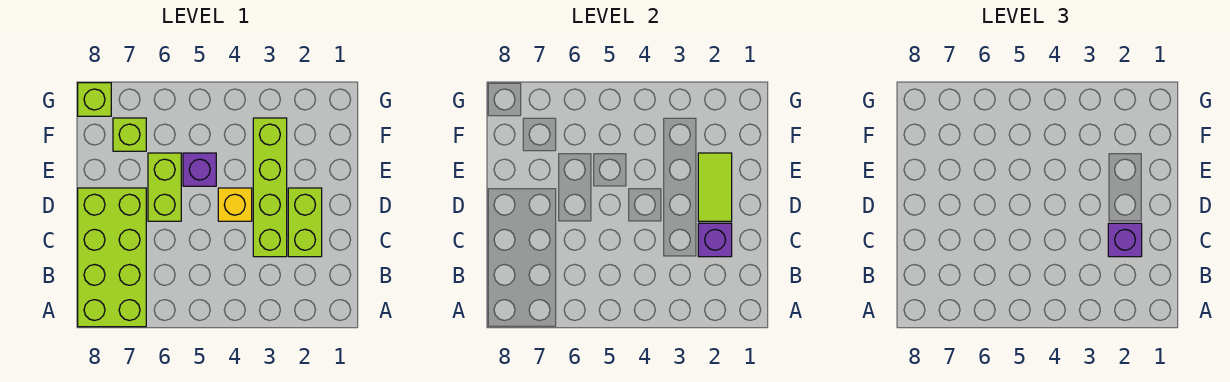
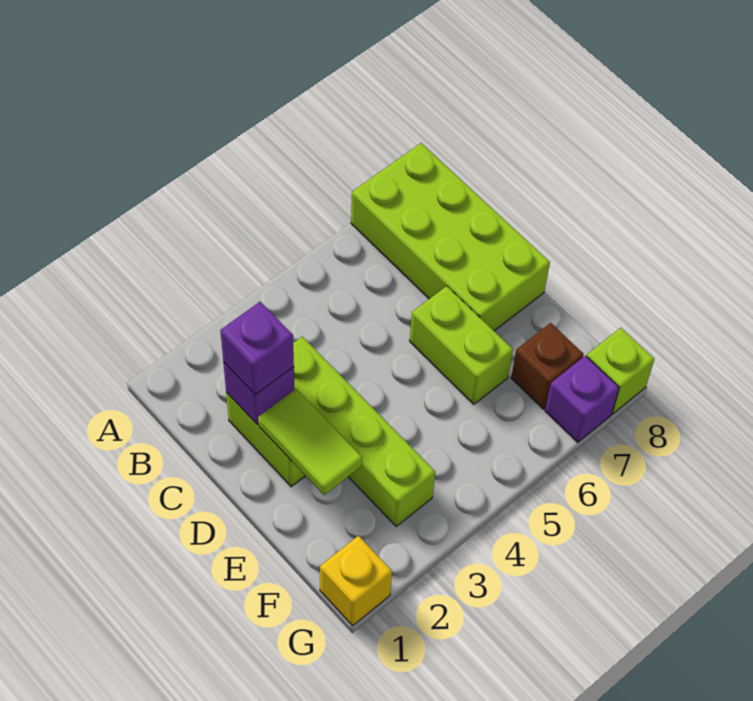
yellow brick D4 level 1 -> yellow brick G1 level 1
purple brick E5 level 1 -> purple brick G7 level 1
lime brick F7 level 1 -> brown brick F7 level 1

